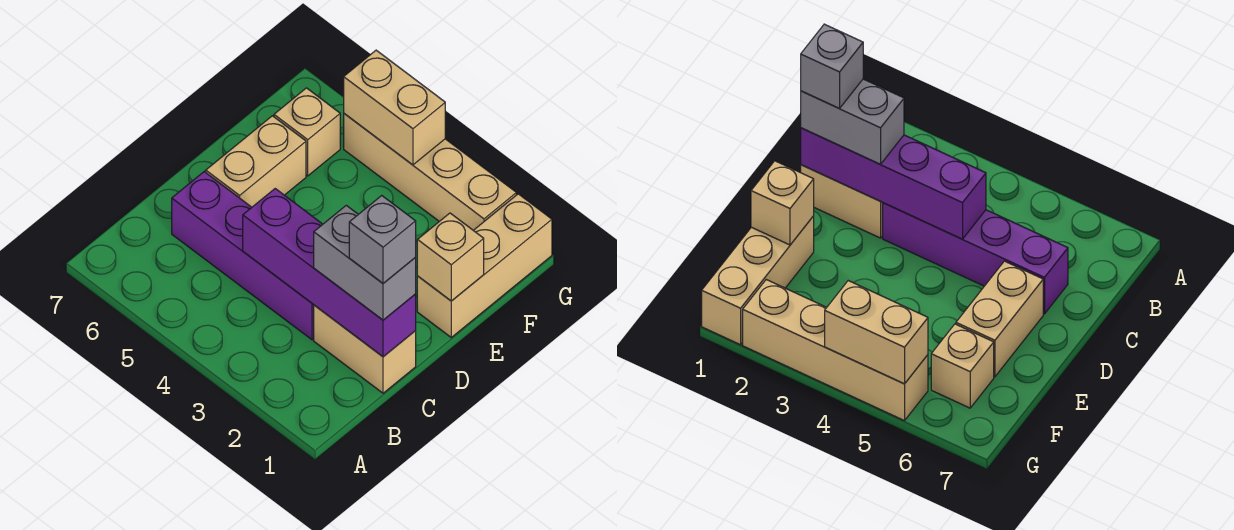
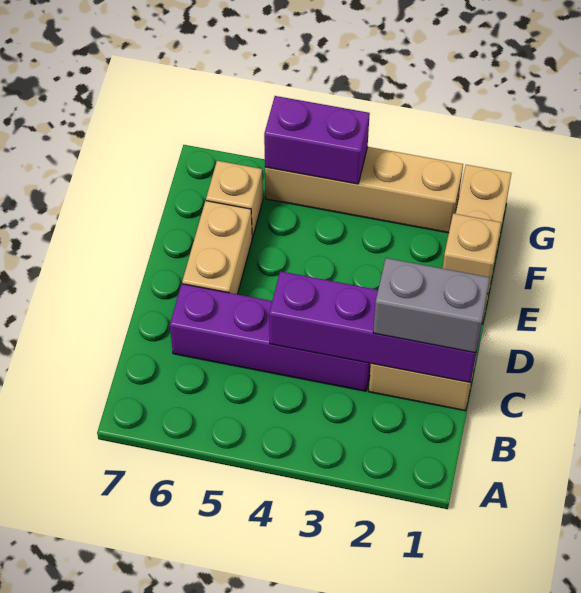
grey brick C1 level 4 -> none
tan brick G4:G5 level 2 -> purple brick G4:G5 level 2

